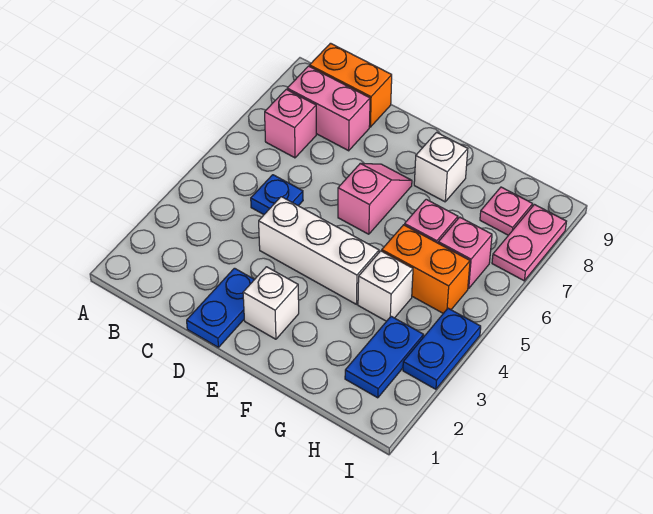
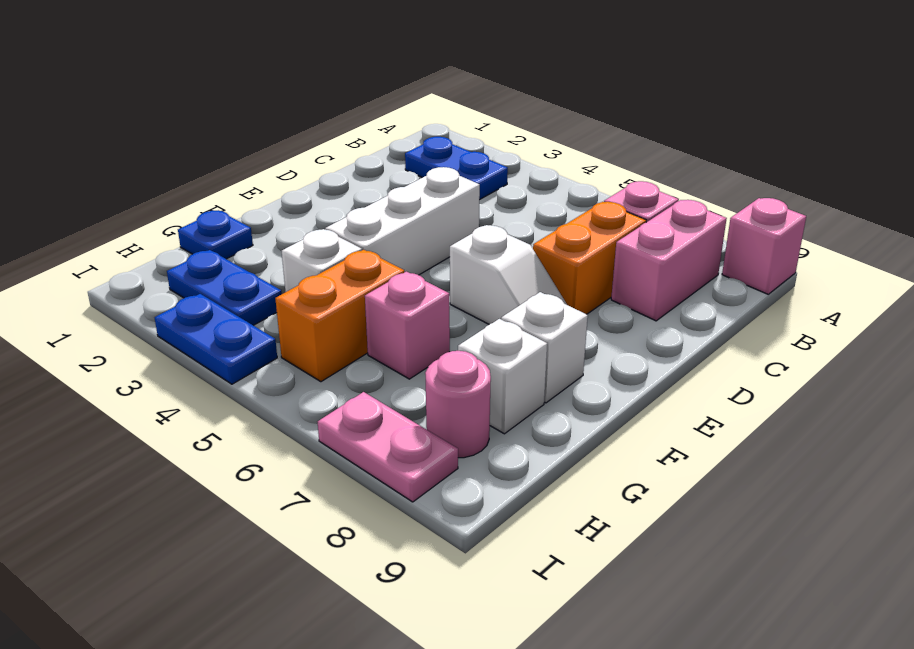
orange brick B9:C9 level 1 -> orange brick C7:D7 level 1
blue plate C5 level 1 -> blue plate G1 level 1
blue plate D1:D2 level 1 -> blue plate B2:B3 level 1
white brick E2 level 1 -> white brick G8 level 1
pink slope E6:E7 level 1 top 6 -> white slope E6:E7 level 1 top 6
pink brick H6 level 1 -> pink brick A9 level 1
pink plate H8 level 1 -> pink round brick H8 level 1

